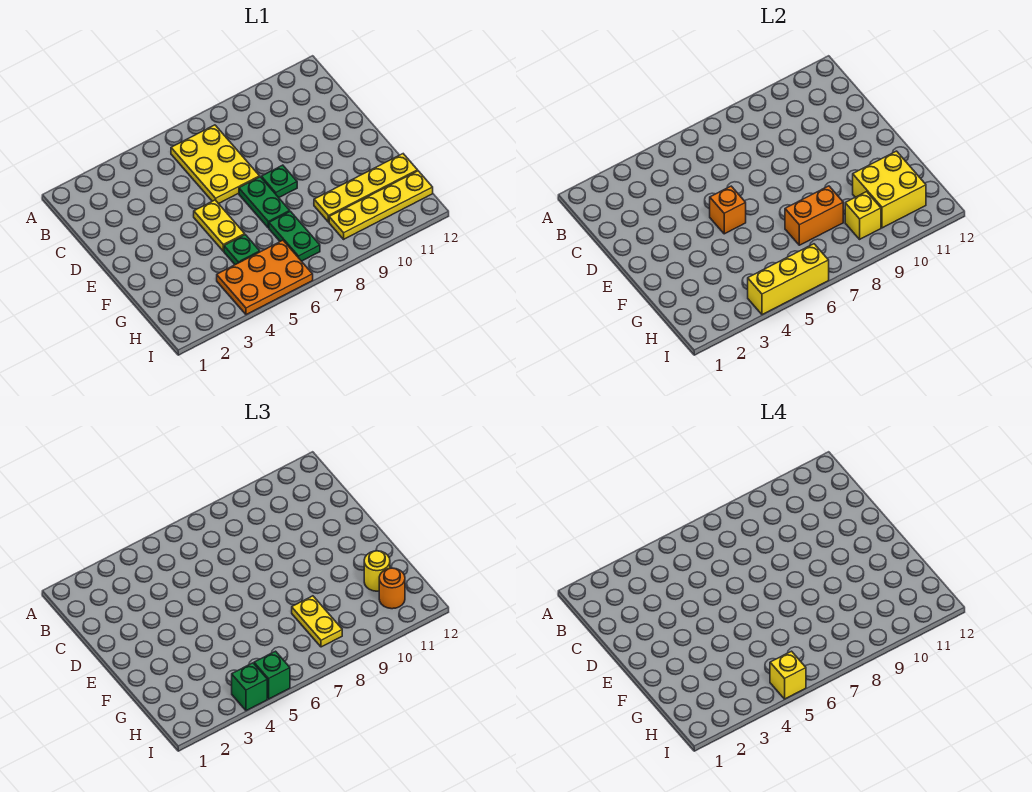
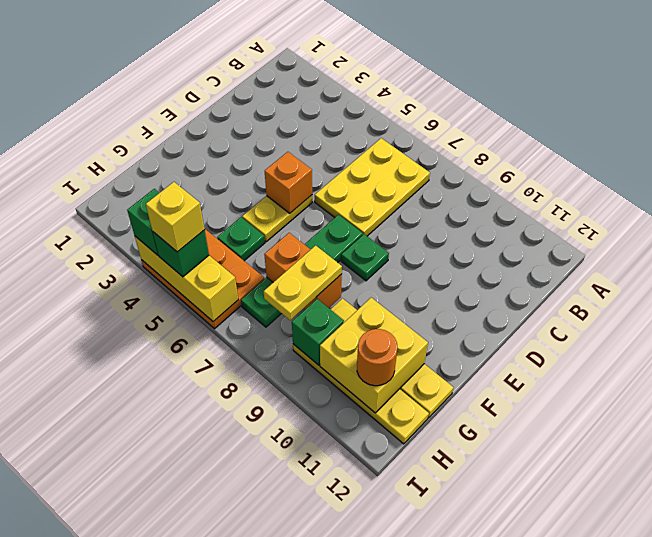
yellow round brick G11 level 3 -> none
yellow brick H9 level 2 -> green brick H9 level 2

